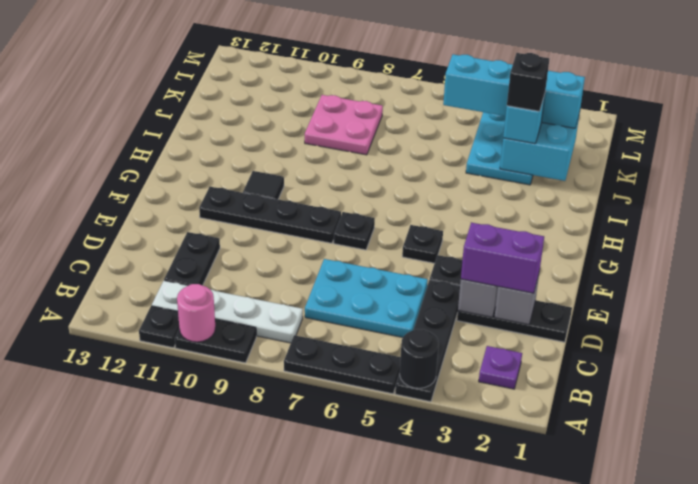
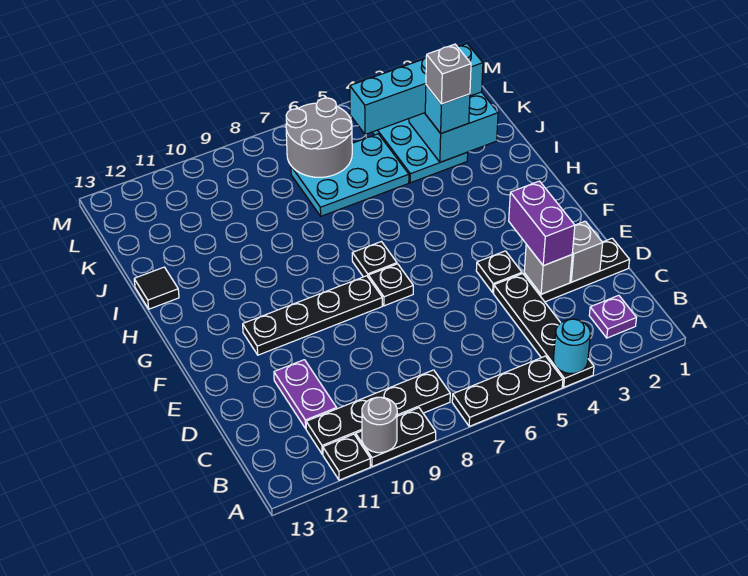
black round brick A4 level 2 -> cyan round brick A4 level 2
pink round brick A10 level 2 -> grey round brick A10 level 2
white plate B8:B11 level 1 -> black plate B8:B11 level 1
cyan plate C5:D7 level 1 -> cyan plate J5:K7 level 1
black plate C11:D11 level 1 -> purple plate C11:D11 level 1
purple brick D2:D3 level 3 -> purple brick D3:E3 level 3
black plate F5 level 1 -> black plate G7 level 1
black tile G10 level 1 -> black tile I13 level 1
black brick J3 level 4 -> grey brick J3 level 4
pink plate J8:K9 level 1 -> none
none -> grey round brick K6:L7 level 2

